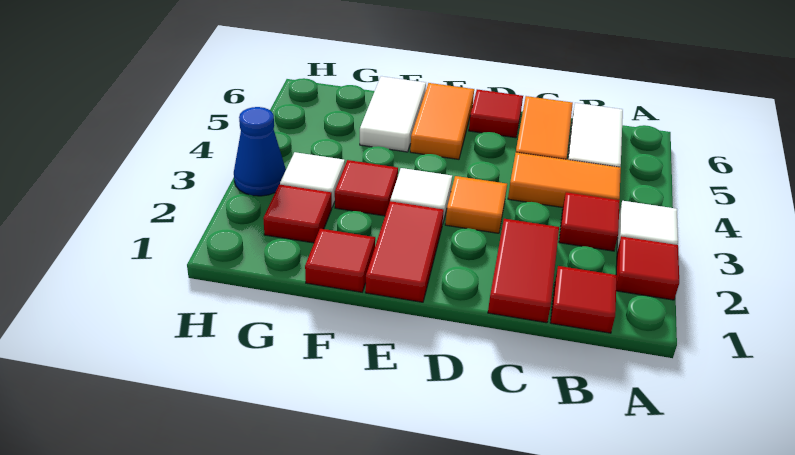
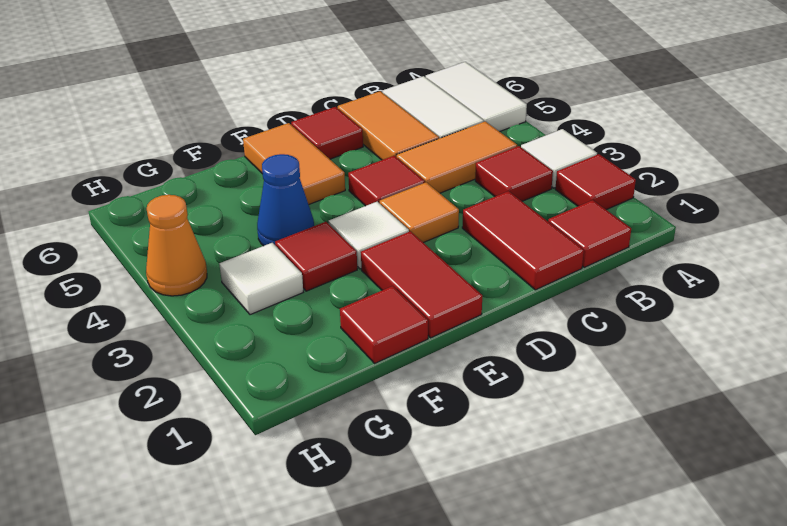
white tile F5:F6 level 1 -> white tile A5:A6 level 1
red tile G2 level 1 -> red tile D4 level 1
blue cone H3 level 1 -> blue cone F4 level 1
none -> orange cone H4 level 1

